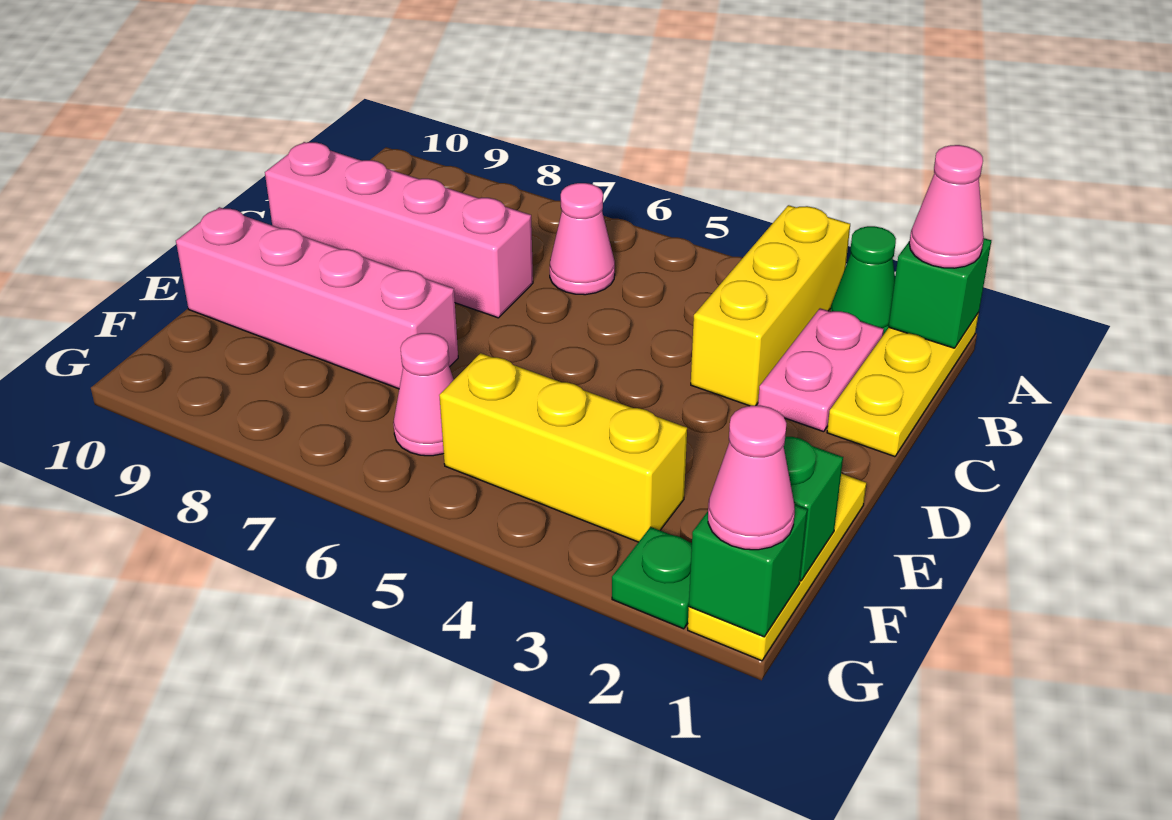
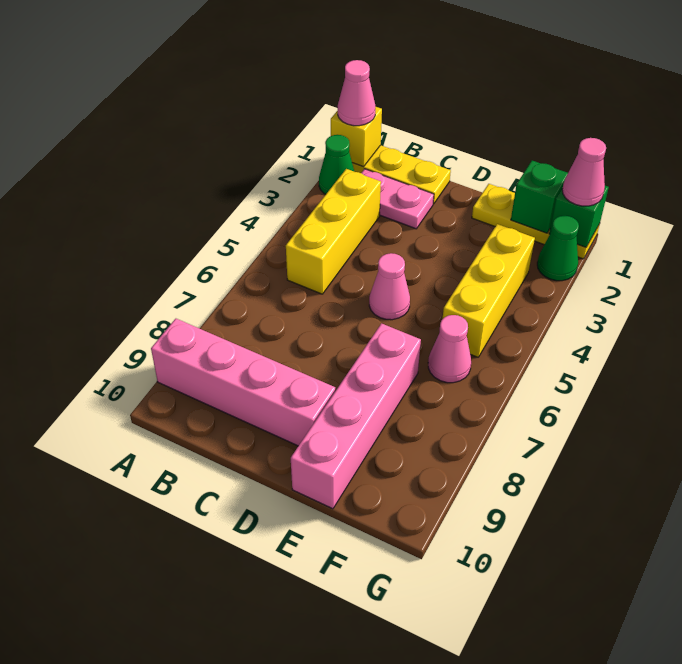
green brick A1 level 2 -> yellow brick A1 level 2
yellow brick A3:C3 level 1 -> yellow brick B3:B5 level 1
pink cone B6 level 1 -> pink cone D5 level 1
pink brick C7:C10 level 1 -> pink brick A9:D9 level 1
green plate G2 level 1 -> green cone G2 level 1

